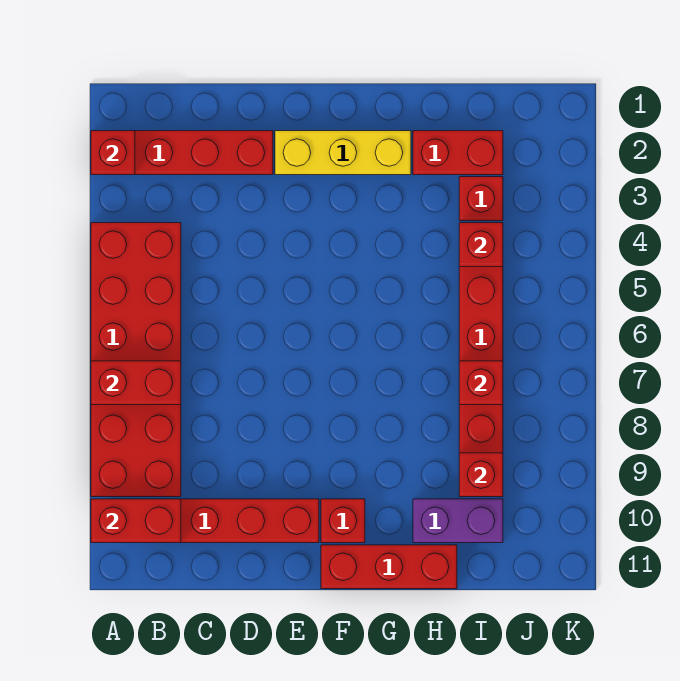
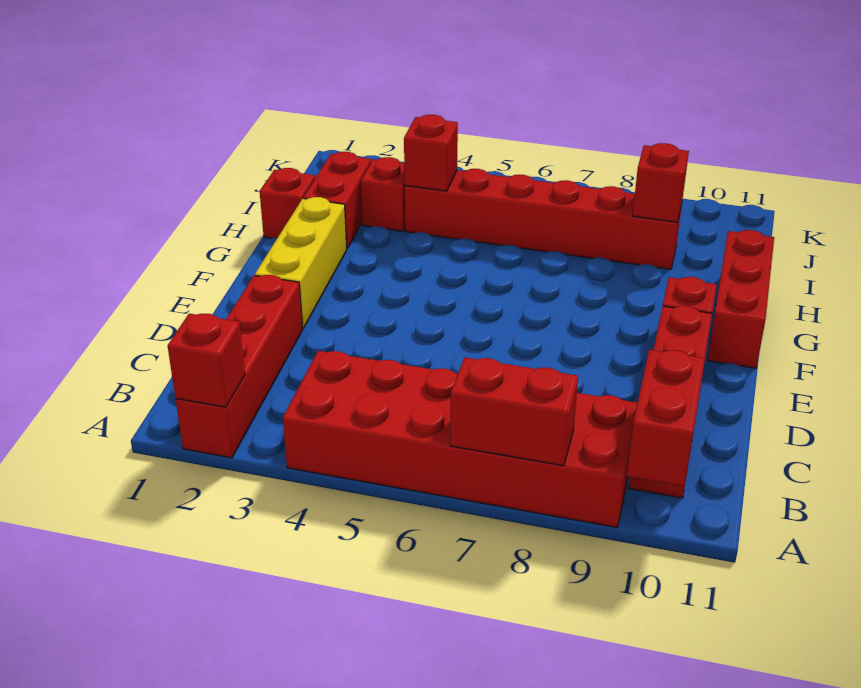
red brick A7:B7 level 2 -> red brick A7:A8 level 2
purple brick H10:I10 level 1 -> none
red brick I7 level 2 -> red brick H1 level 1

